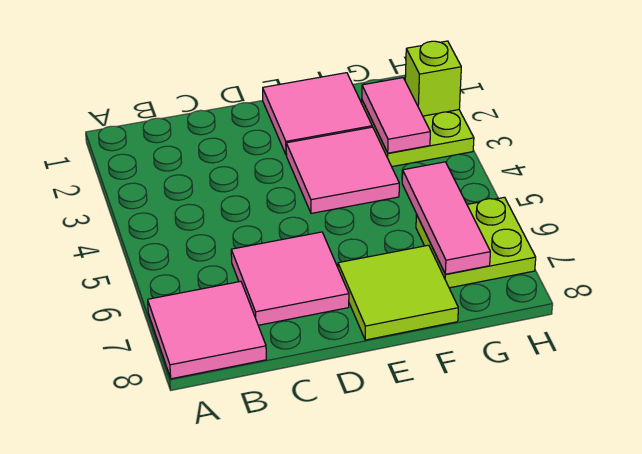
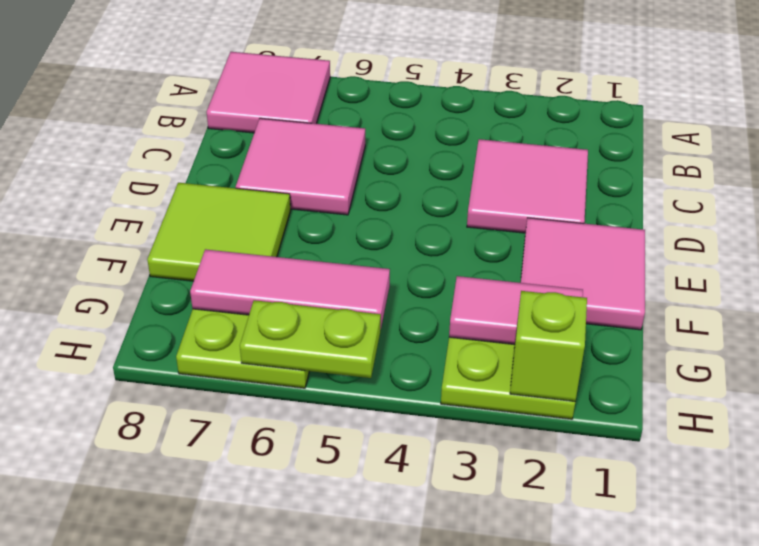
pink tile E3:F4 level 1 -> pink tile C2:D3 level 1
none -> lime plate H5:H6 level 2

